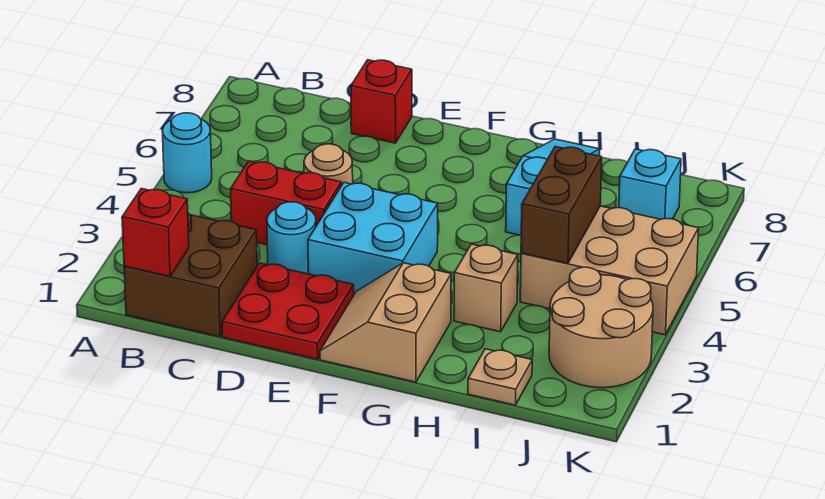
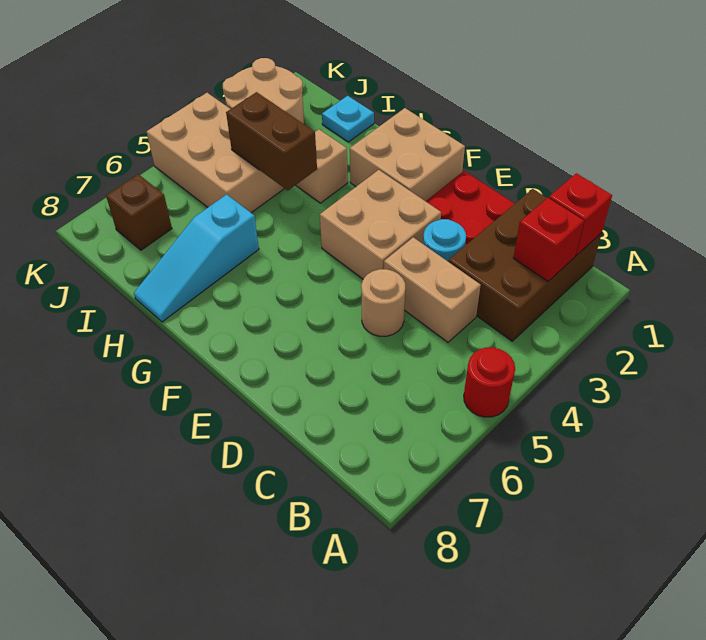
cyan round brick A5 level 1 -> red round brick A5 level 1
brown brick B1:C2 level 1 -> brown brick B1:C3 level 1
red brick C4:D4 level 1 -> tan brick C4:D4 level 1
red brick D8 level 1 -> red brick B2 level 2
cyan brick E3:F4 level 1 -> tan brick E3:F4 level 1
tan slope F1:G2 level 1 top G -> tan brick F1:G2 level 1
tan plate I1 level 1 -> cyan plate I1 level 1
brown brick I4:I5 level 2 -> brown brick H4:I4 level 2
cyan brick J7 level 1 -> brown brick J7 level 1

